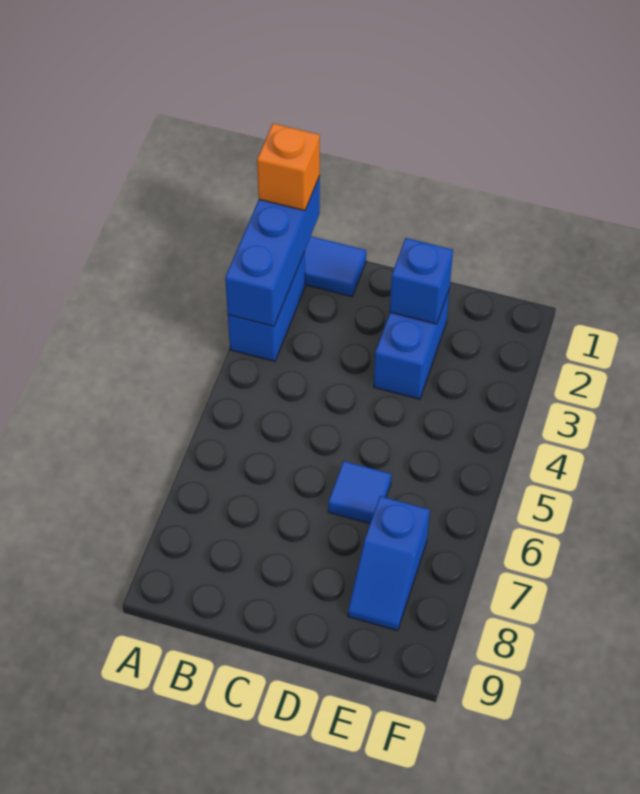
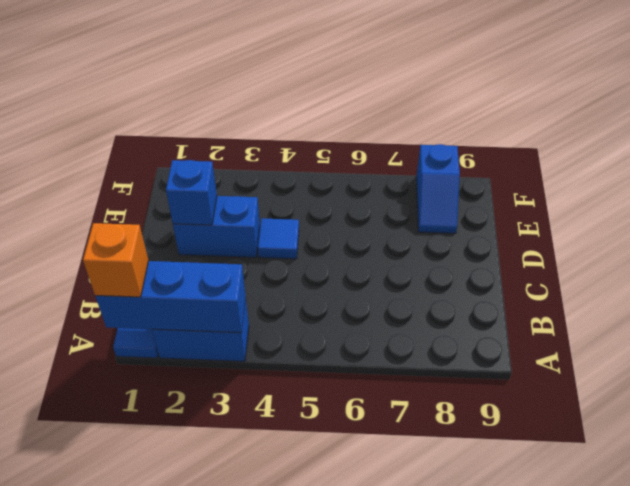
blue tile D6 level 1 -> blue tile D4 level 1
blue slope E7:E8 level 1 top 7 -> blue slope E8:F8 level 1 top F

